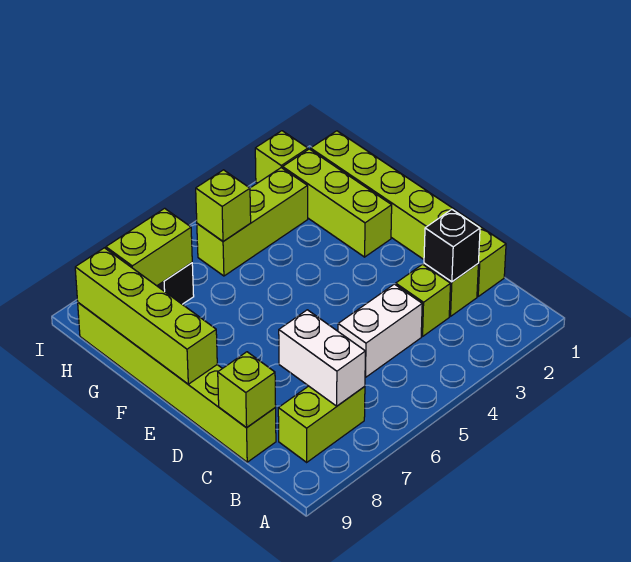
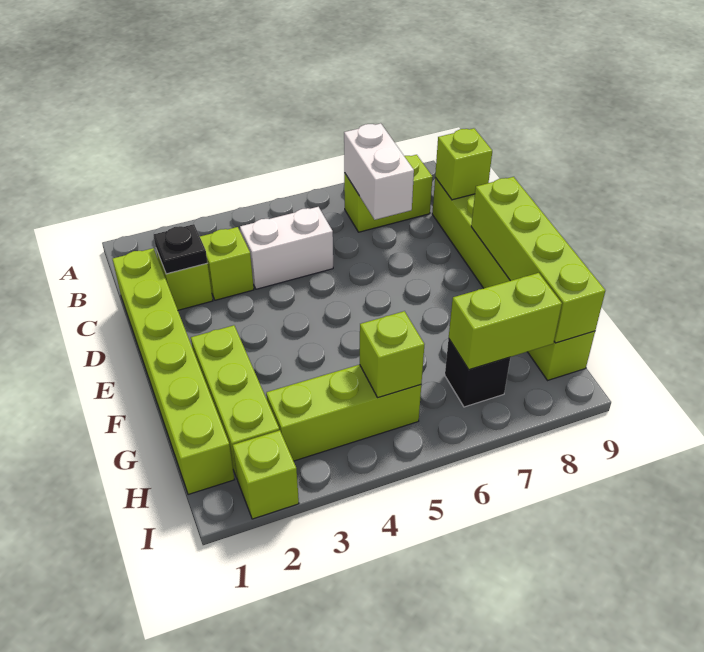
black brick C2 level 2 -> black plate C2 level 2

